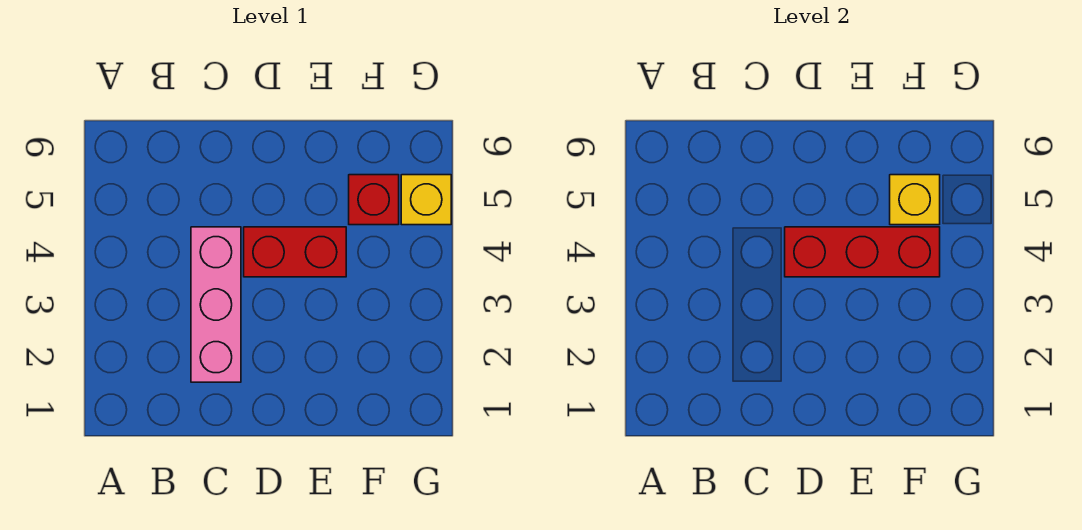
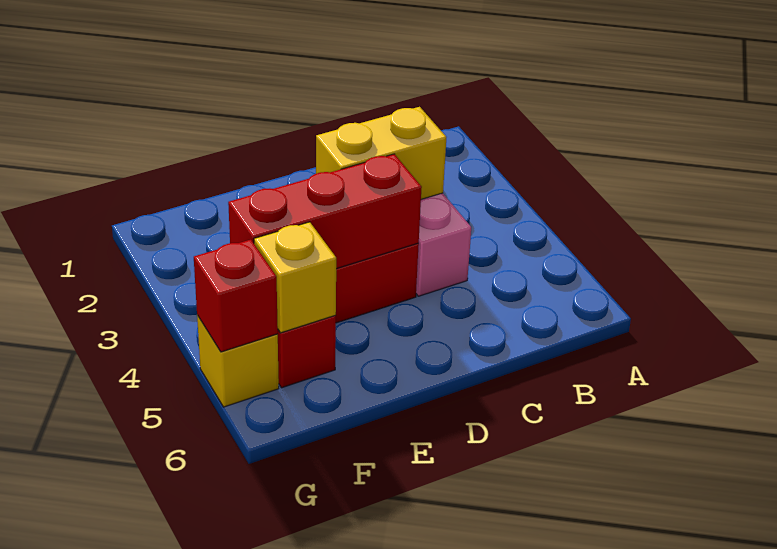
none -> yellow brick C3:D3 level 2
none -> red brick G5 level 2

